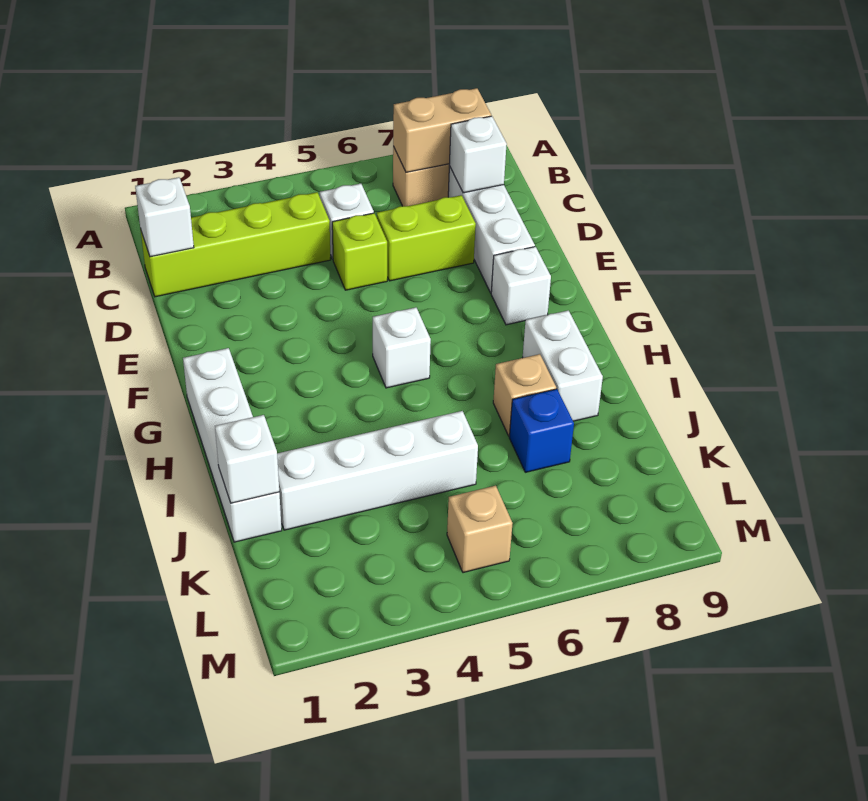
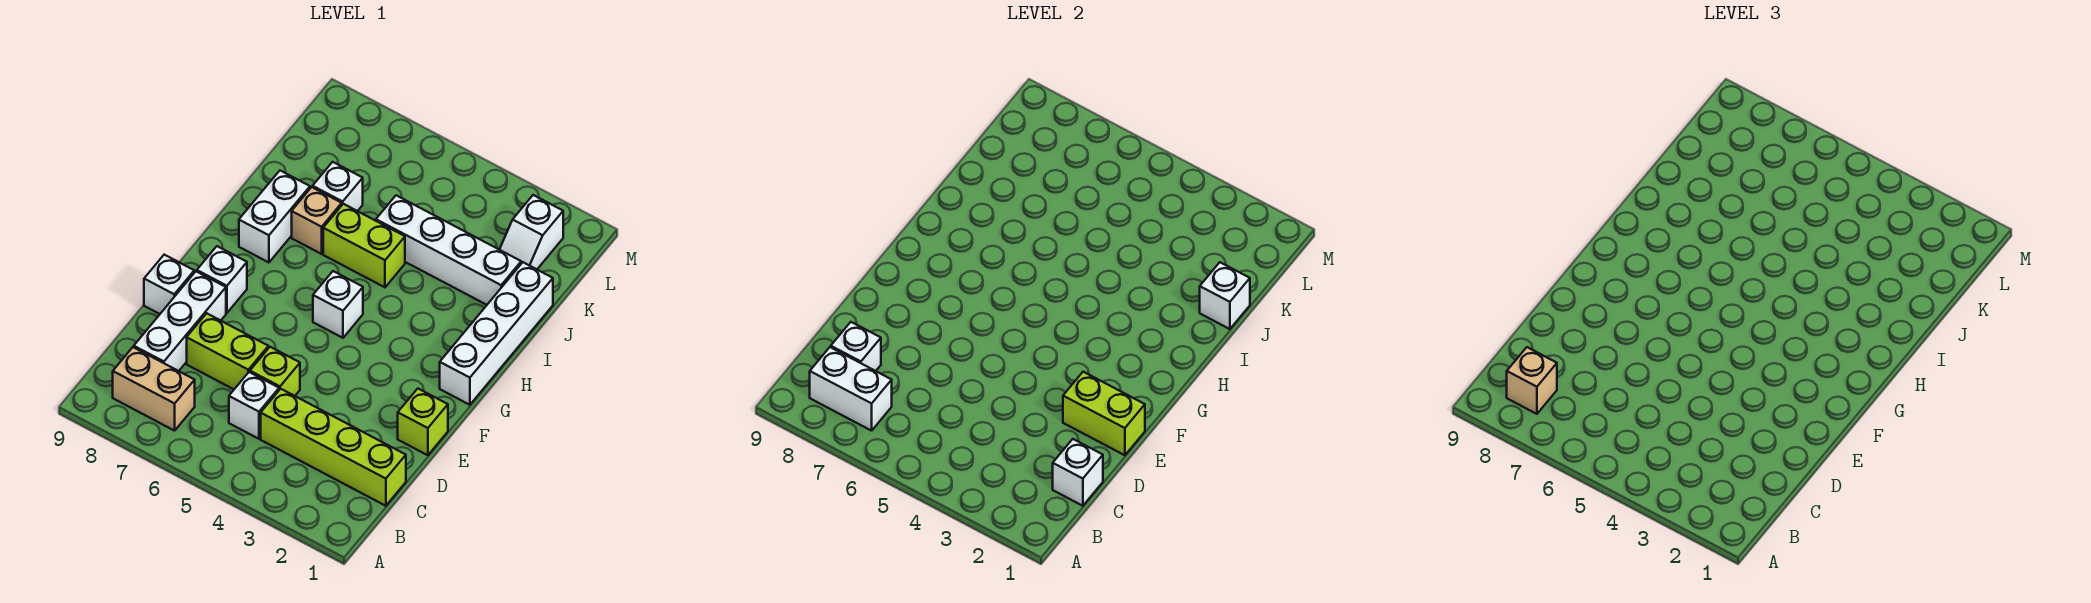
tan brick B7:B8 level 2 -> white brick B7:B8 level 2
none -> lime brick E1 level 1
none -> lime brick E1:E2 level 2
none -> white brick E9 level 1
none -> lime brick I5:I6 level 1
blue brick J7 level 1 -> white brick J7 level 1
none -> white slope K2:L2 level 1 top L
tan brick L5 level 1 -> tan brick B8 level 3

